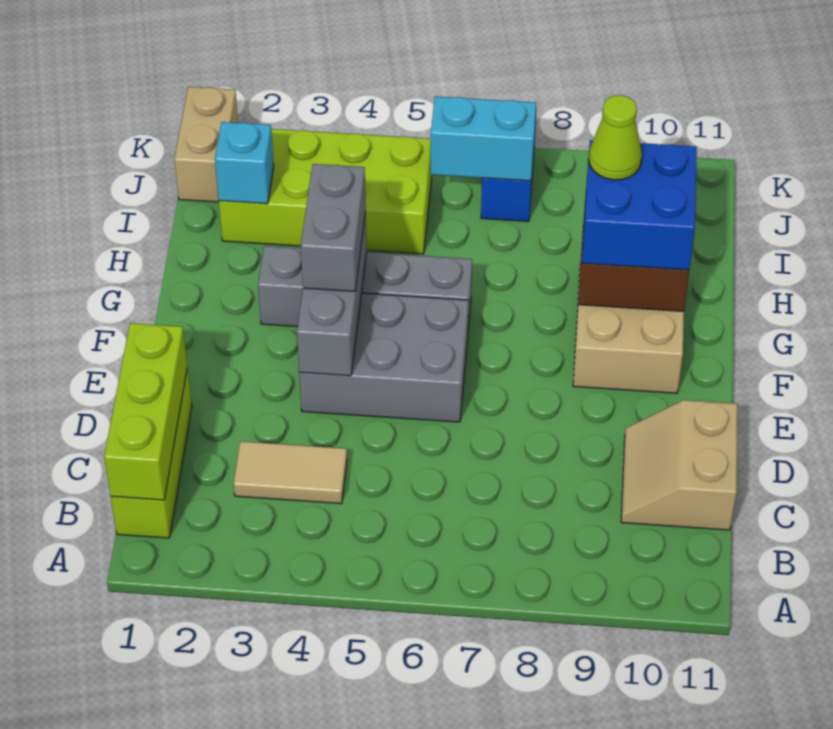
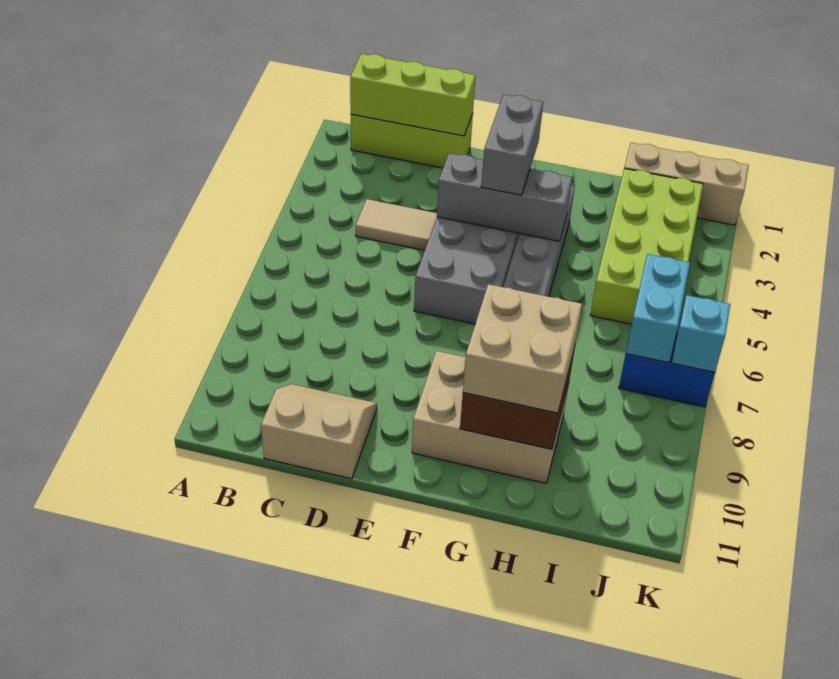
tan tile C3:C4 level 1 -> tan tile C4:D4 level 1
grey brick F4:G4 level 3 -> grey brick F3:F4 level 3
blue brick G9:H10 level 3 -> tan brick G9:H10 level 3
lime cone H9 level 4 -> none
cyan brick I2 level 2 -> cyan brick K7 level 2
tan brick J1:K1 level 1 -> tan brick I1:K1 level 1

